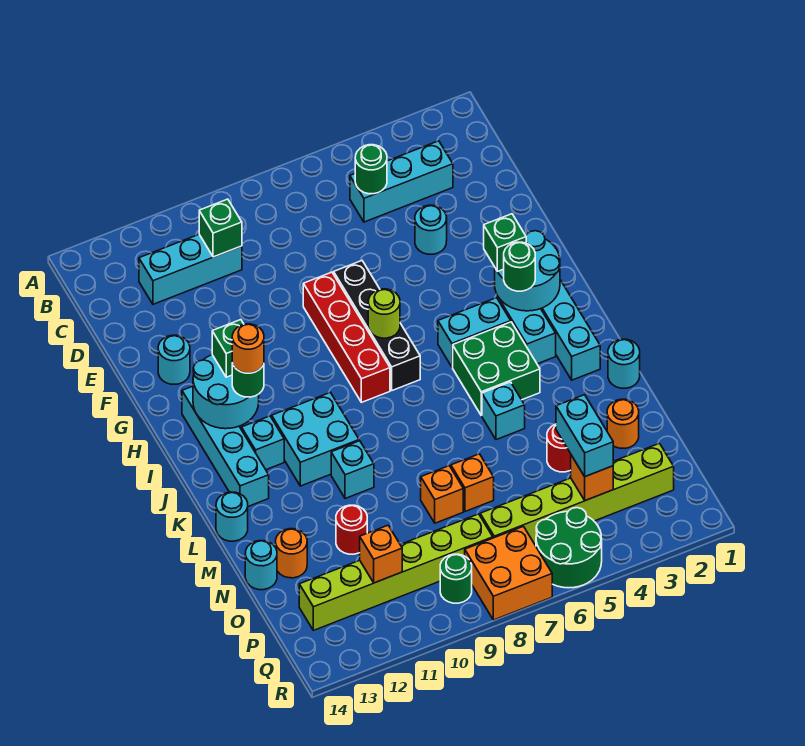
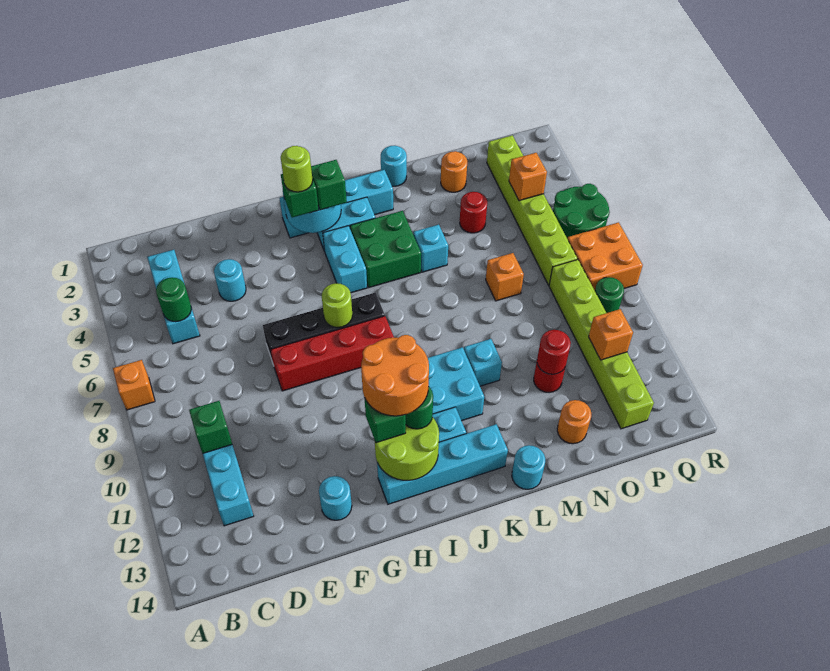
none -> lime round brick H3 level 4
cyan round brick H12:I13 level 2 -> lime round brick H12:I13 level 2
green round brick I3 level 3 -> green brick I3 level 3
orange round brick I12 level 4 -> orange round brick H11:I12 level 4
orange brick N8 level 1 -> orange brick A7 level 1
none -> red round brick N11 level 2
cyan round brick N14 level 1 -> none
cyan brick O4:P4 level 3 -> none

